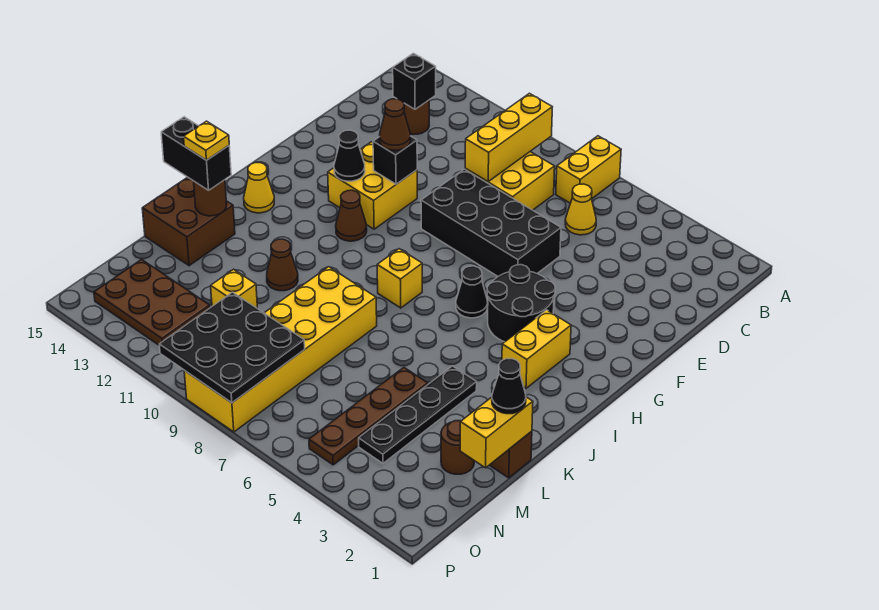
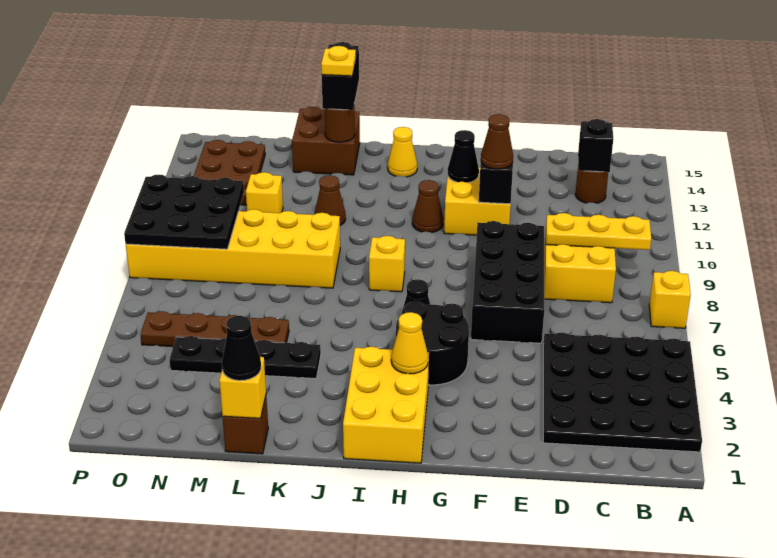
none -> black plate A2:D5 level 1
yellow brick A7:B7 level 1 -> yellow brick A7 level 1
yellow brick B9:D9 level 2 -> yellow plate B9:D9 level 2
yellow cone C6 level 1 -> yellow cone H3 level 2
yellow brick H3:I3 level 1 -> yellow brick H1:I3 level 1
yellow brick L1:M1 level 2 -> yellow brick L1 level 2
brown round brick M2 level 1 -> none

